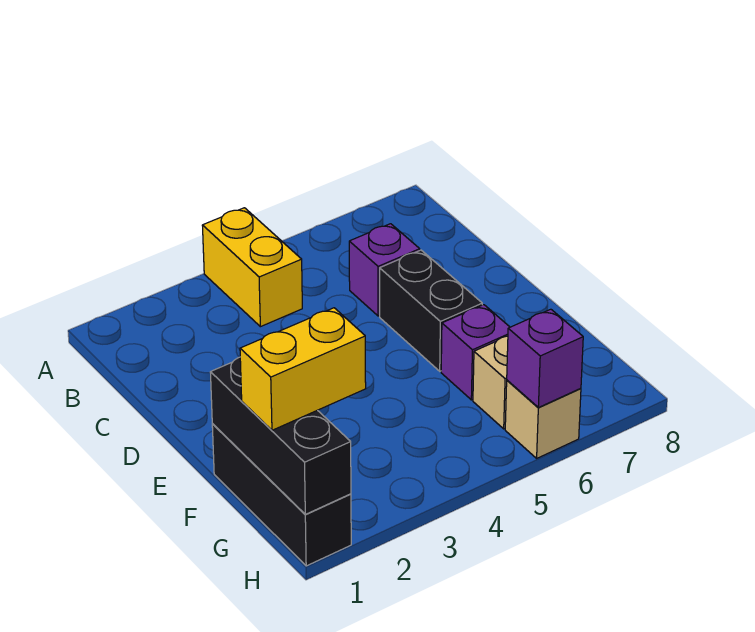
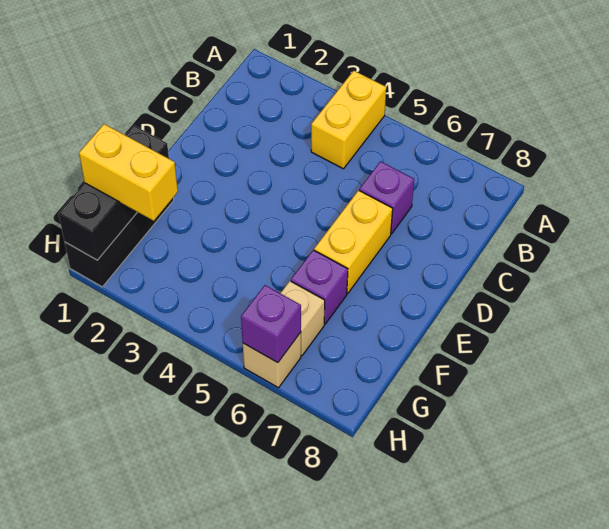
black brick D6:E6 level 1 -> yellow brick D6:E6 level 1

